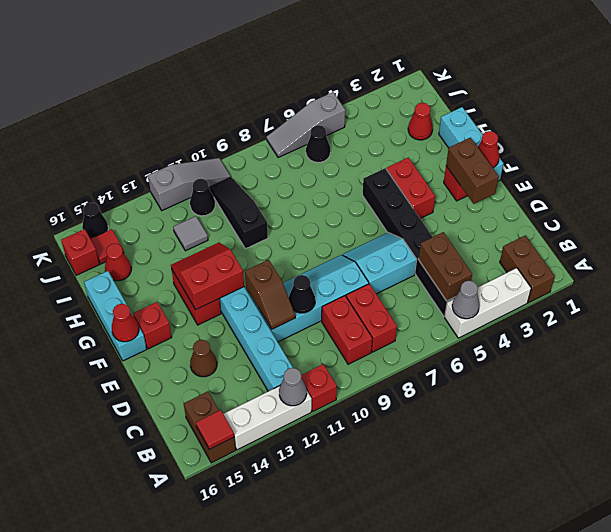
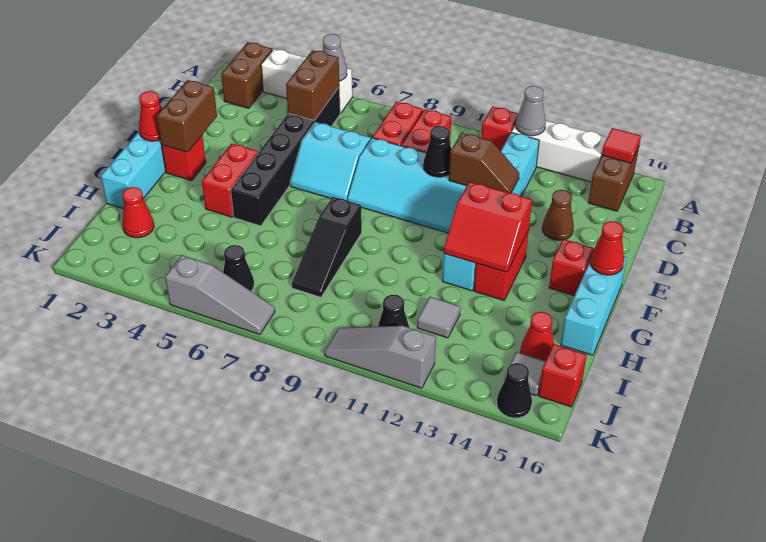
brown slope D11:E11 level 2 top E -> brown slope D11:D12 level 2 top 11
black slope H10:J10 level 1 top H -> black slope G8:I8 level 1 top G
red tile J15 level 1 -> grey tile J15 level 1

